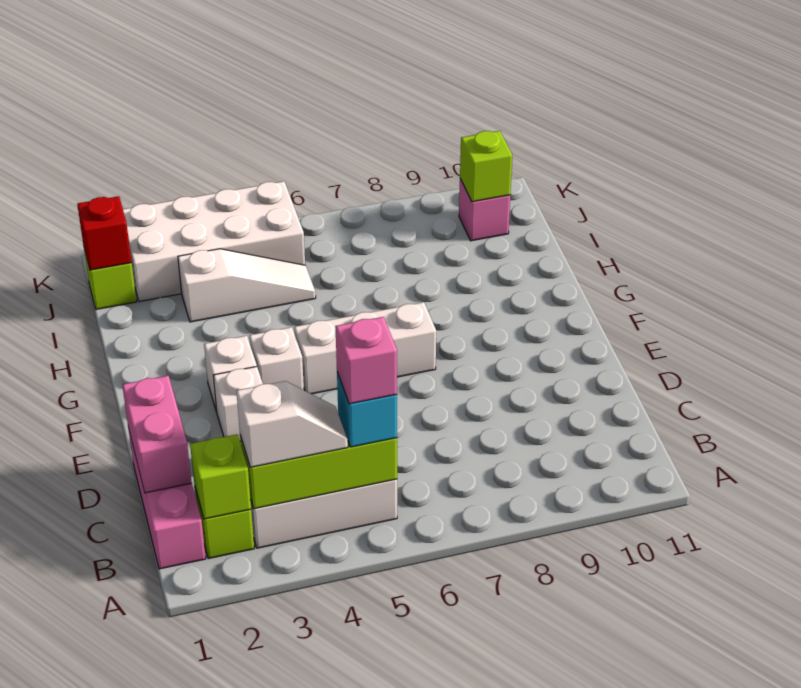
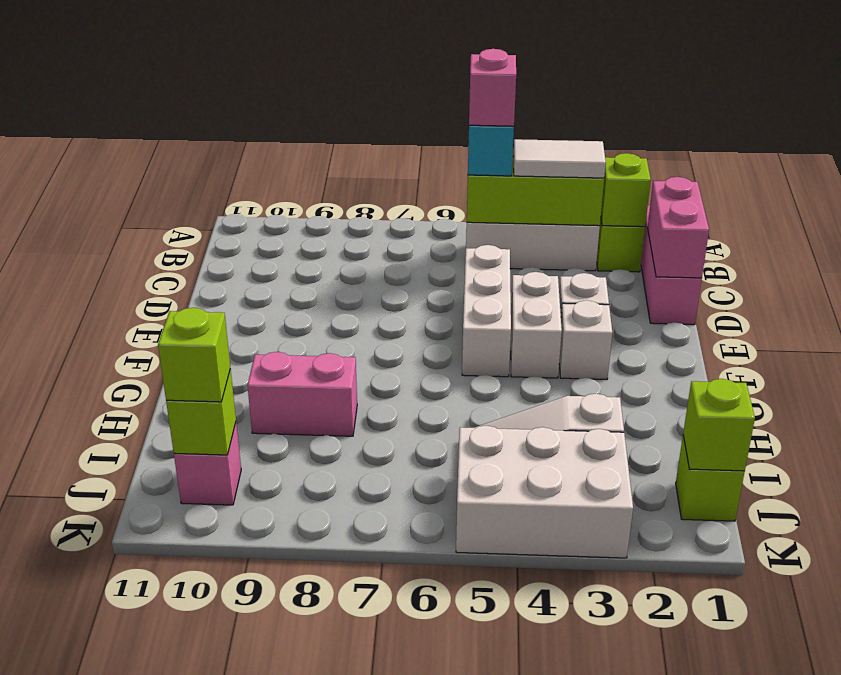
white slope B3:B4 level 3 top 3 -> white tile B3:B4 level 3
white brick F4 level 1 -> white brick E4:F4 level 1
white brick F5:F7 level 1 -> white brick D5:F5 level 1
none -> pink brick H8:H9 level 1
red brick J1 level 2 -> lime brick J1 level 2
white brick J2:K5 level 1 -> white brick J3:K5 level 1
none -> lime brick J10 level 3

